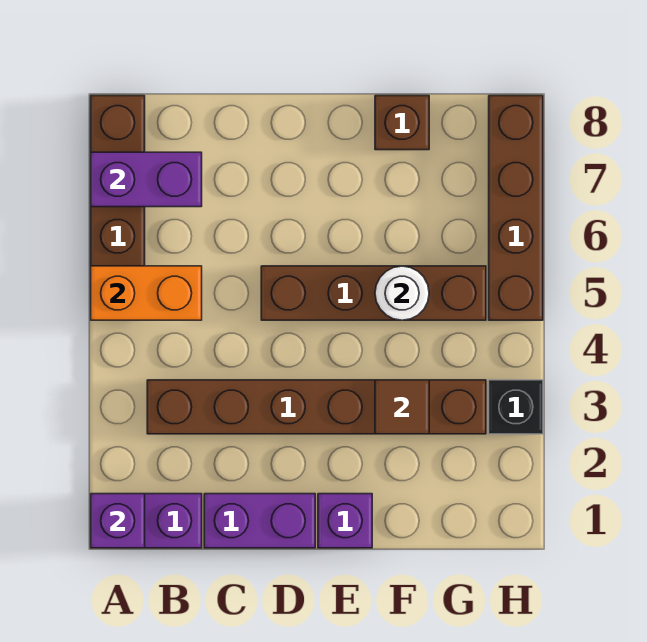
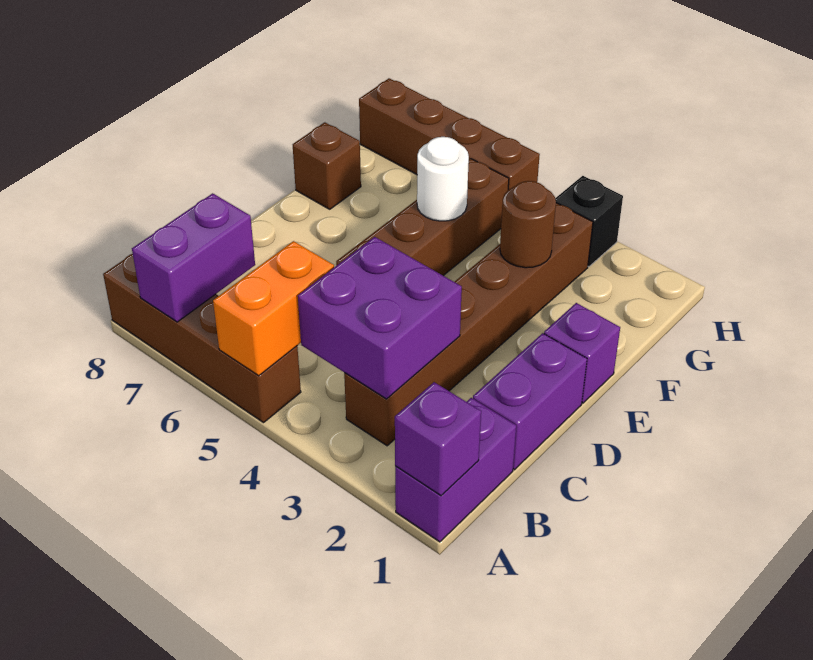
none -> purple brick B3:C4 level 2
brown tile F3 level 2 -> brown round brick F3 level 2

